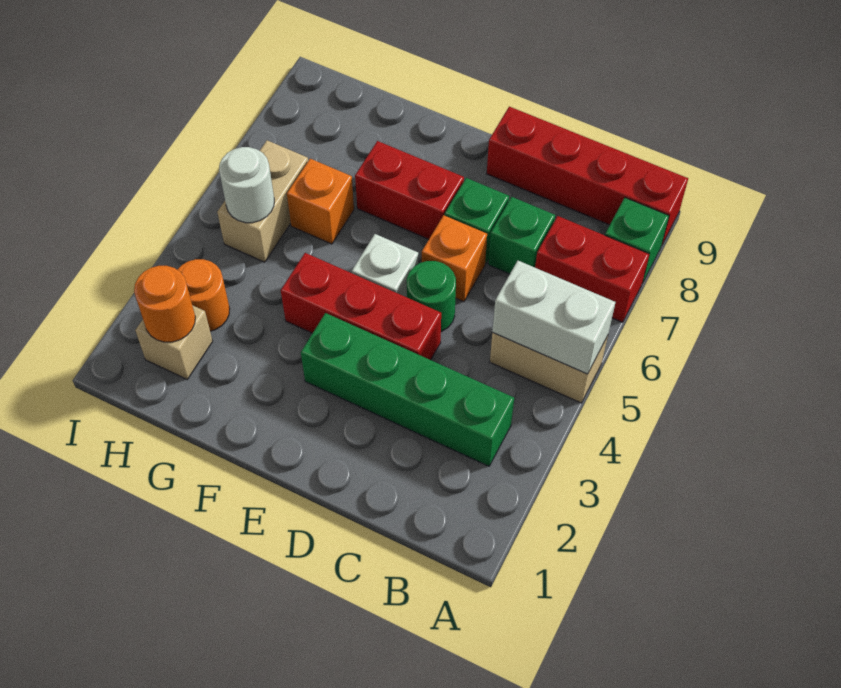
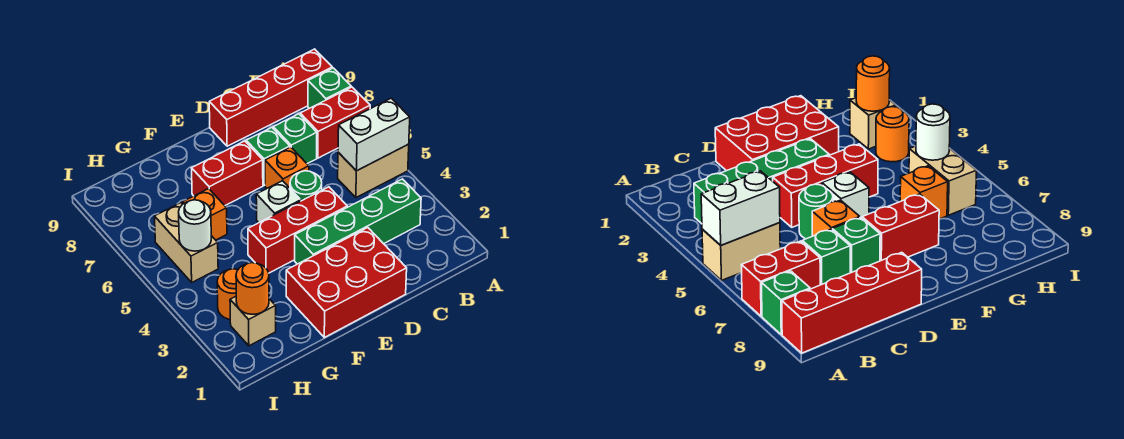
none -> red brick D1:F2 level 1

